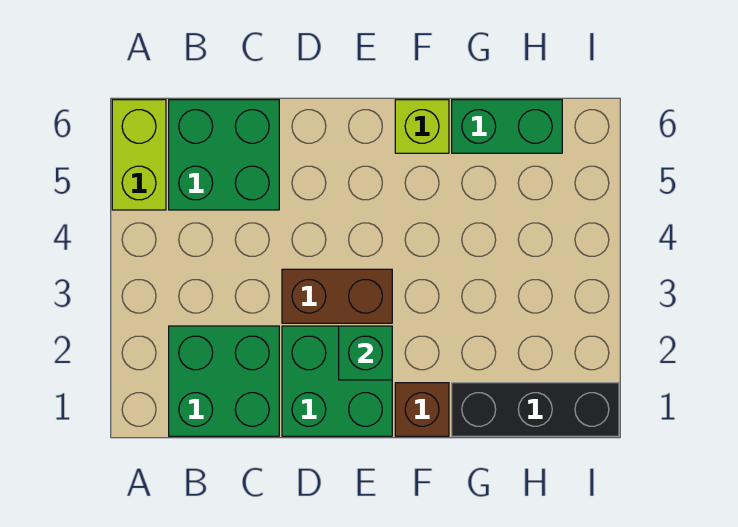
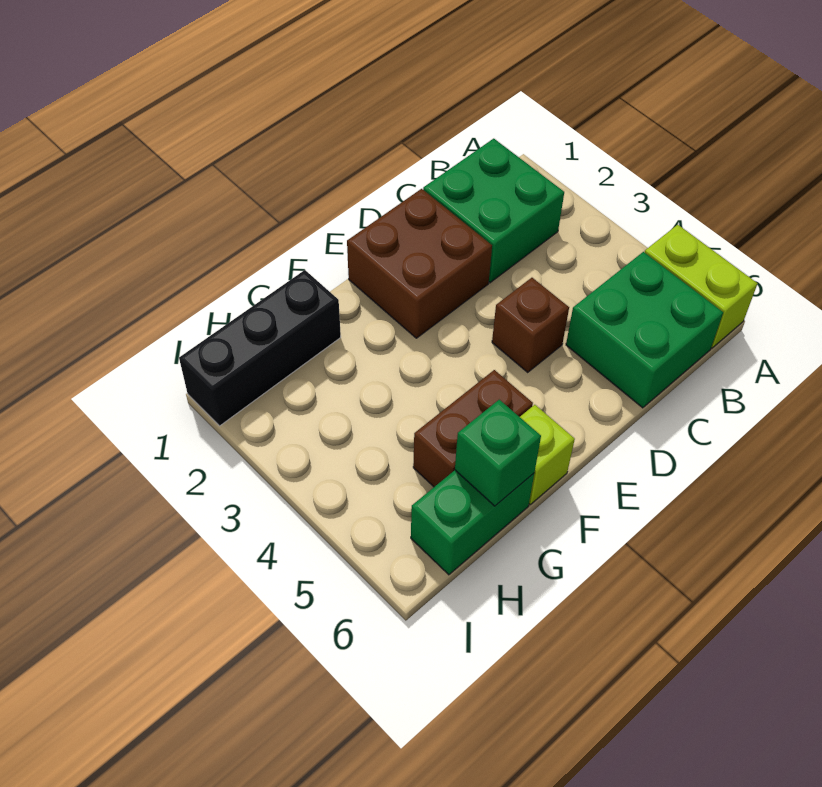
green brick D1:E2 level 1 -> brown brick D1:E2 level 1
brown brick D3:E3 level 1 -> brown brick F5:G5 level 1
green brick E2 level 2 -> green brick G6 level 2
brown brick F1 level 1 -> brown brick D4 level 1

